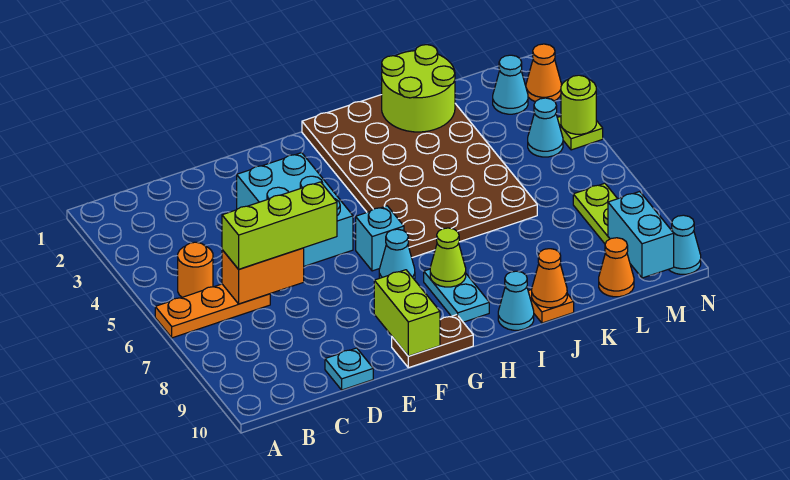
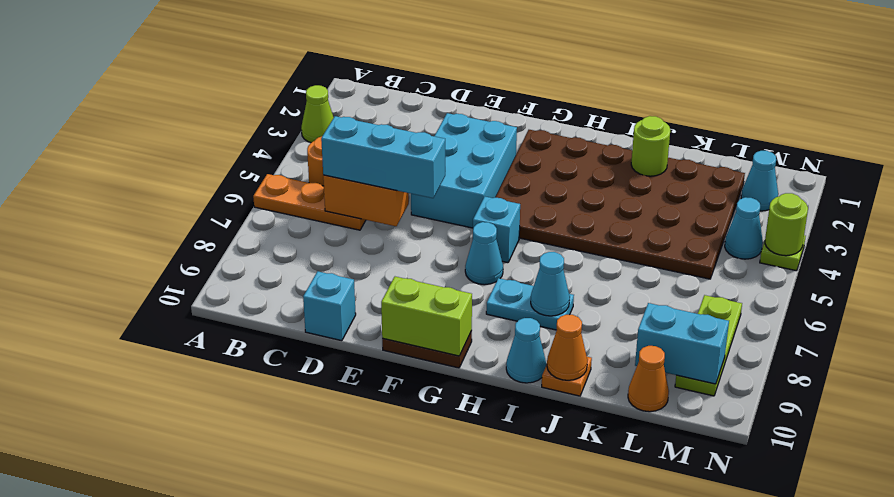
lime brick C6:E6 level 3 -> cyan brick C6:E6 level 3
cyan plate D10 level 1 -> cyan brick D10 level 1
lime brick F9:F10 level 2 -> lime brick F10:G10 level 2
brown plate H1:K6 level 1 -> brown plate G2:L5 level 1
cyan plate H8:H9 level 1 -> cyan plate H8:I8 level 1
lime cone H8 level 2 -> lime cone A3 level 1
lime round brick J1:K2 level 2 -> lime round brick J2 level 2
cyan brick M9:M10 level 2 -> cyan brick L9:M9 level 2
orange cone N2 level 1 -> none
cyan cone N10 level 1 -> cyan cone I8 level 2

